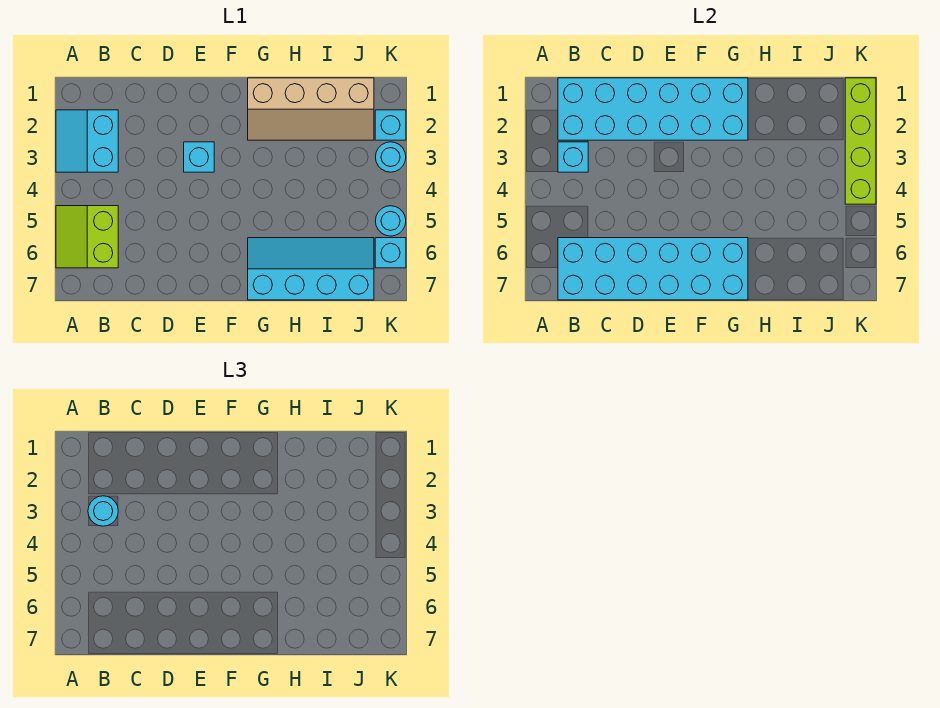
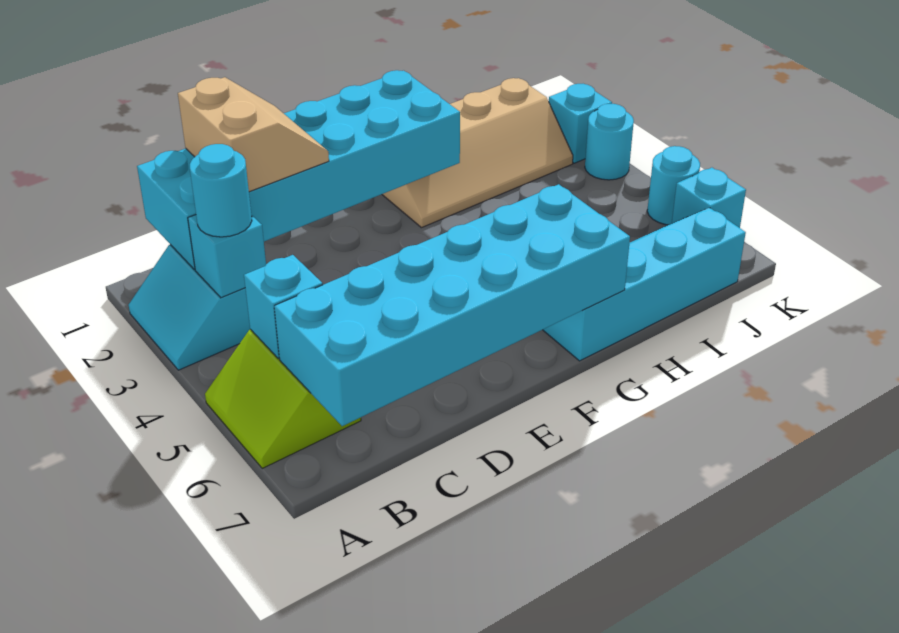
none -> tan slope C1:D2 level 3 top C
cyan brick E3 level 1 -> cyan brick B5 level 2
lime brick K1:K4 level 2 -> none

